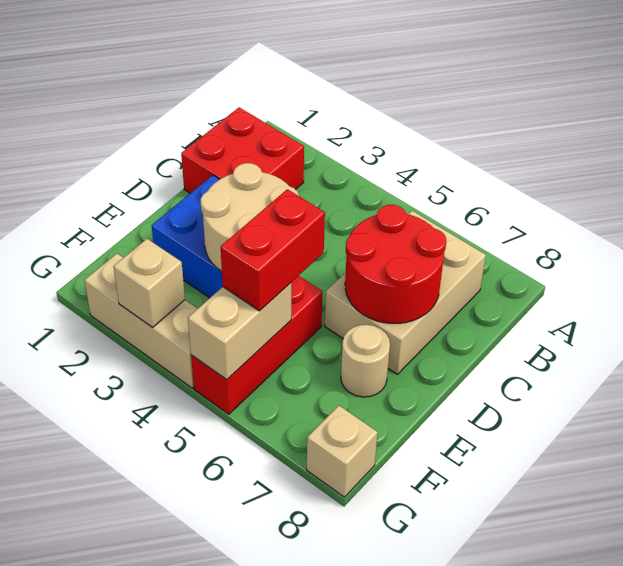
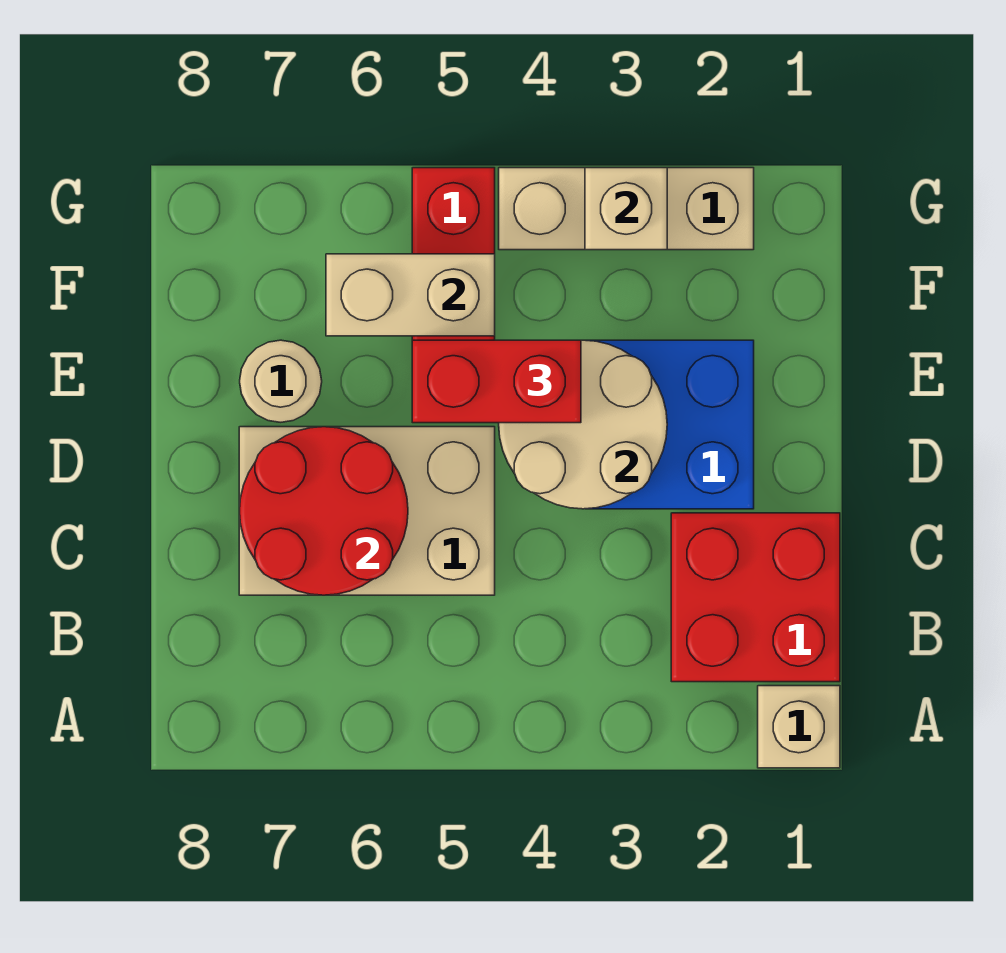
tan brick B6:D7 level 1 -> tan brick C5:D7 level 1
red brick E5:F5 level 3 -> red brick E4:E5 level 3
tan brick F5:G5 level 2 -> tan brick F5:F6 level 2
tan brick G8 level 1 -> tan brick A1 level 1

